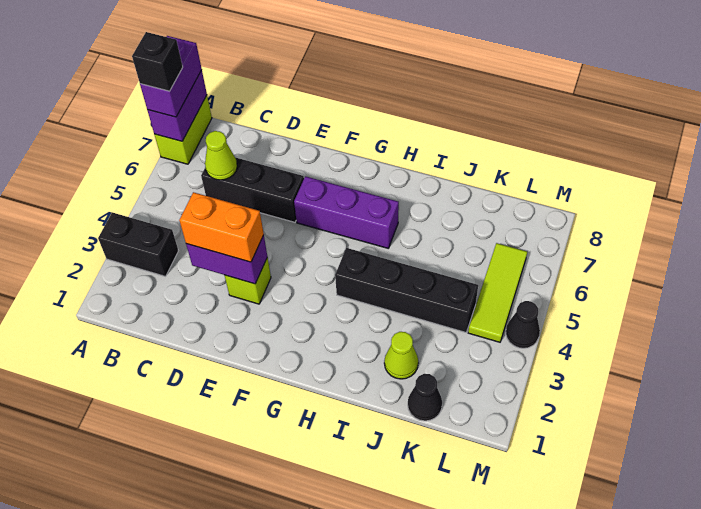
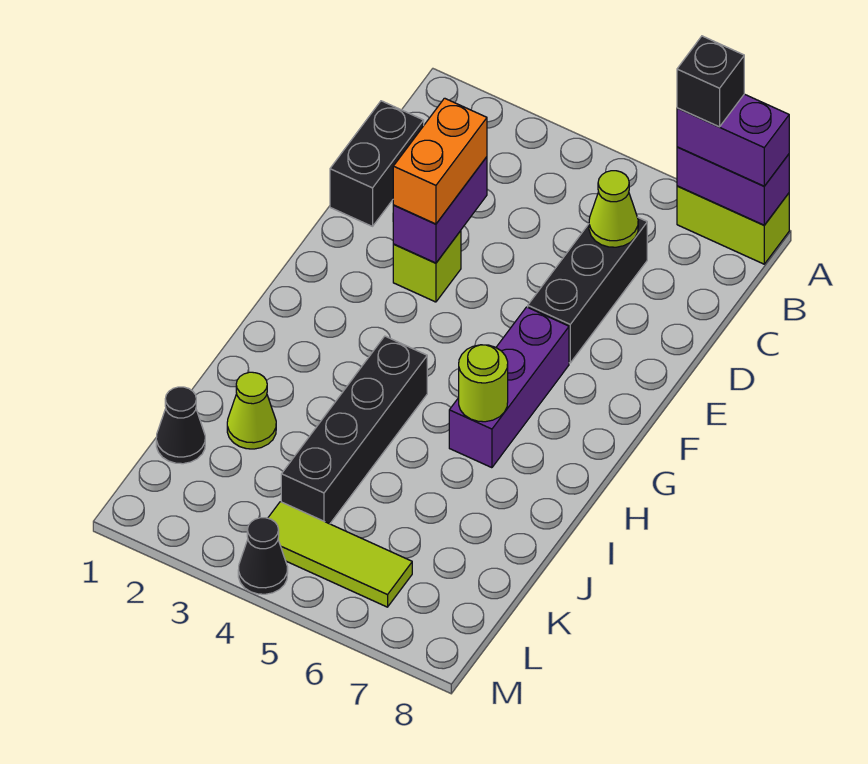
black brick A3:B3 level 1 -> black brick C1:D1 level 1
none -> lime round brick H6 level 2

